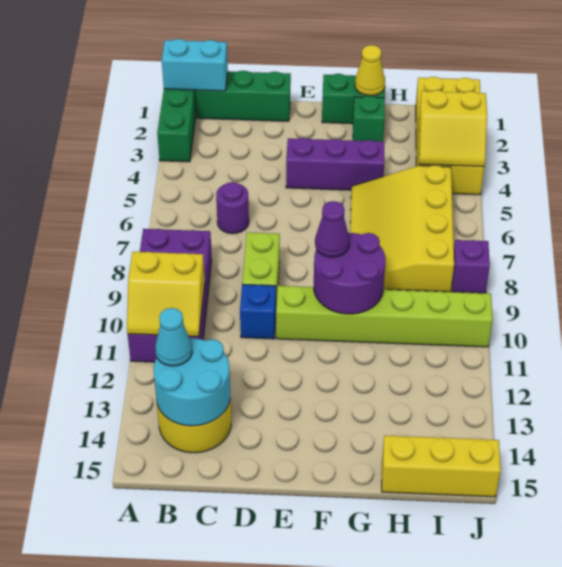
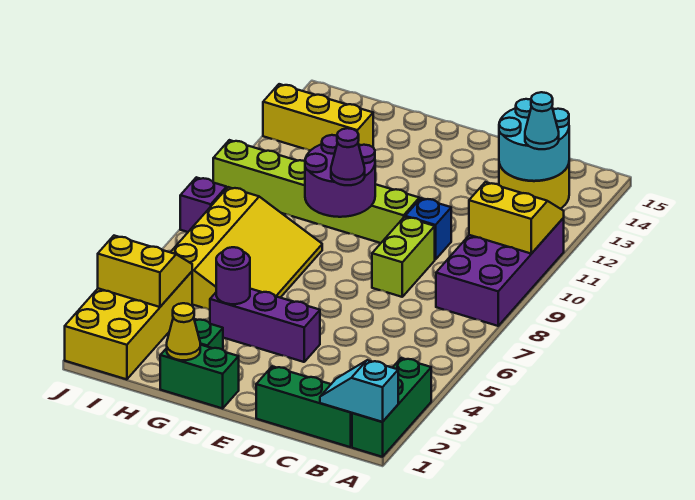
cyan brick A1:B1 level 2 -> cyan slope A1:B1 level 2 top A
purple round brick C6 level 1 -> purple round brick G4 level 2
yellow brick H15:J15 level 1 -> yellow brick H13:J13 level 1

